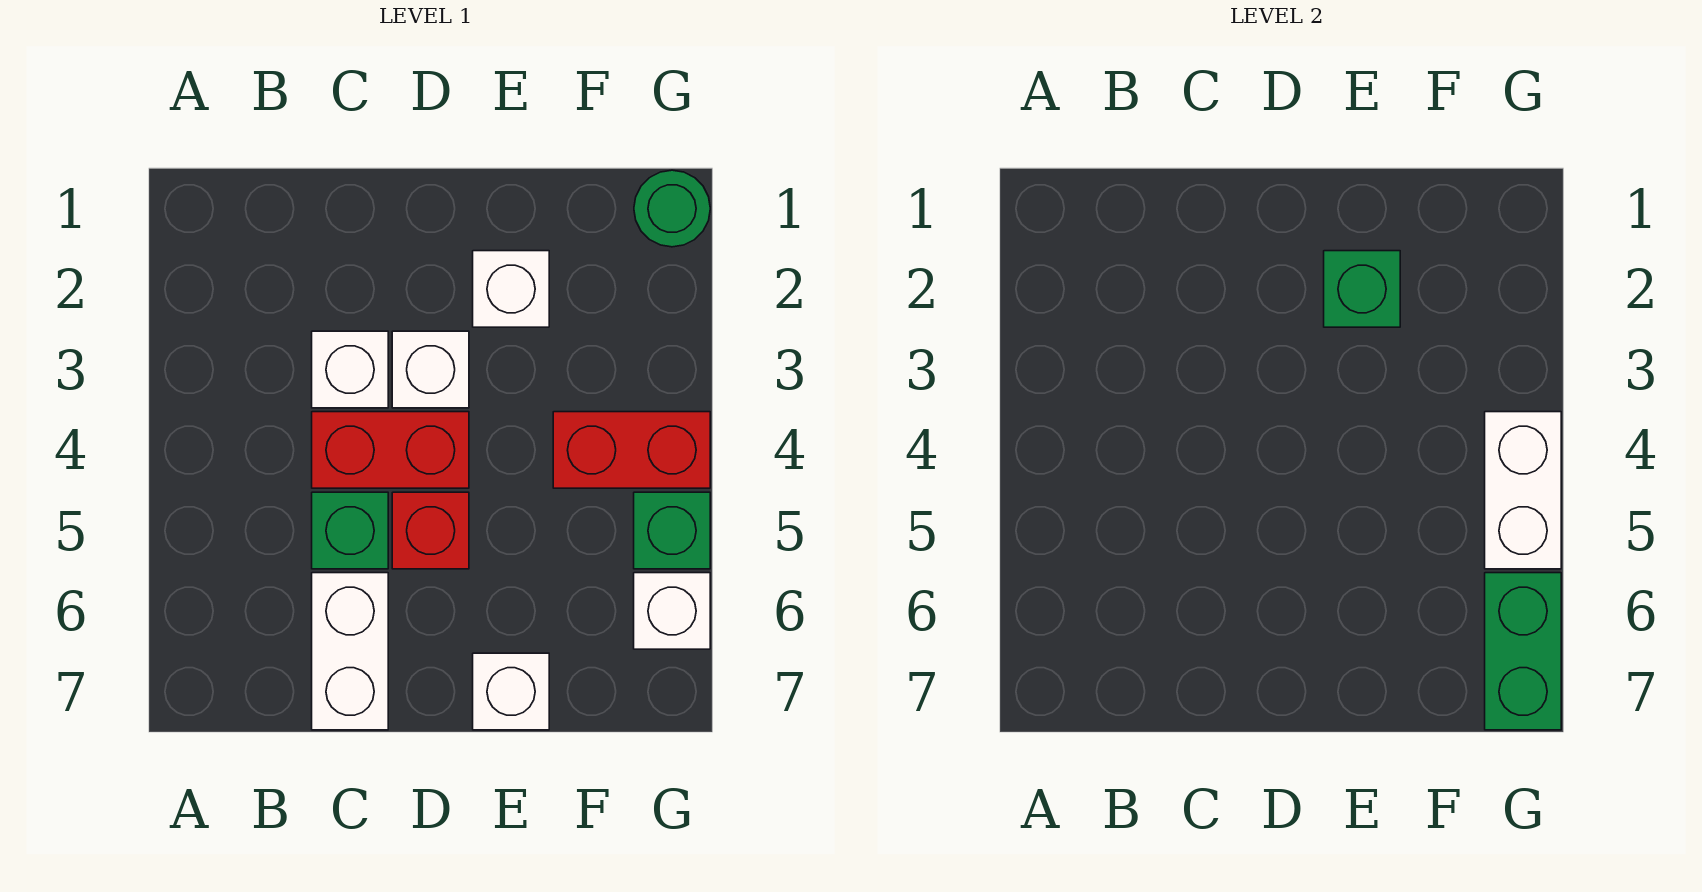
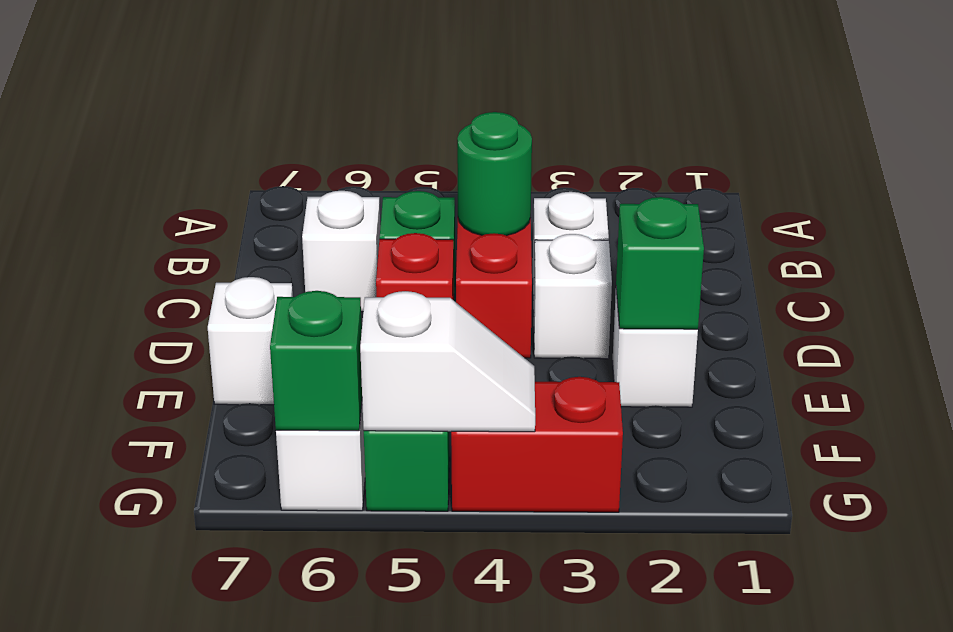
white brick C6:C7 level 1 -> white brick C6 level 1
red brick F4:G4 level 1 -> red brick G3:G4 level 1
green round brick G1 level 1 -> green round brick C4 level 2
white brick G4:G5 level 2 -> white slope G4:G5 level 2 top 5
green brick G6:G7 level 2 -> green brick G6 level 2

